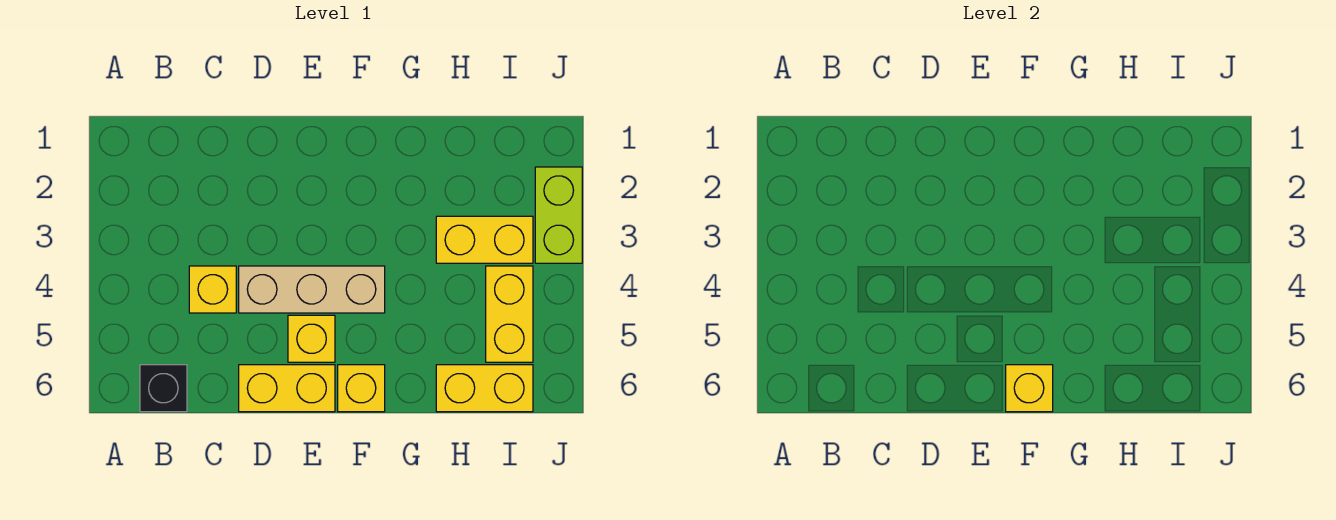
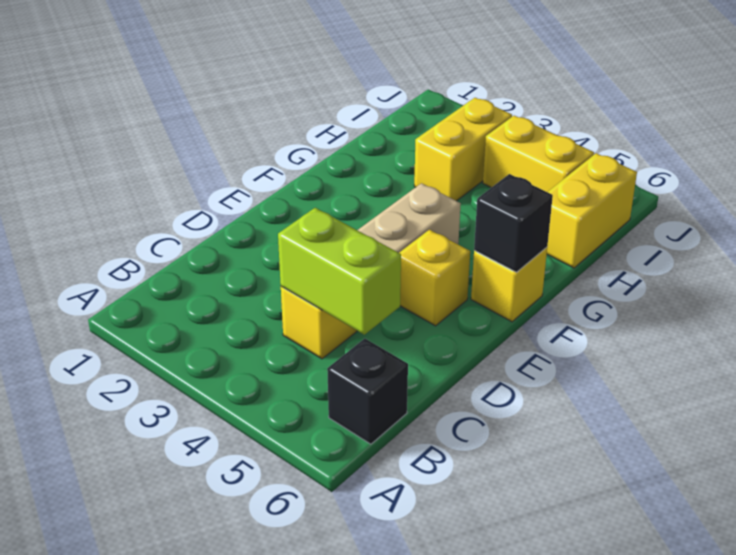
yellow brick D6:E6 level 1 -> none
yellow brick F6 level 2 -> black brick F6 level 2
lime brick J2:J3 level 1 -> lime brick C4:C5 level 2

